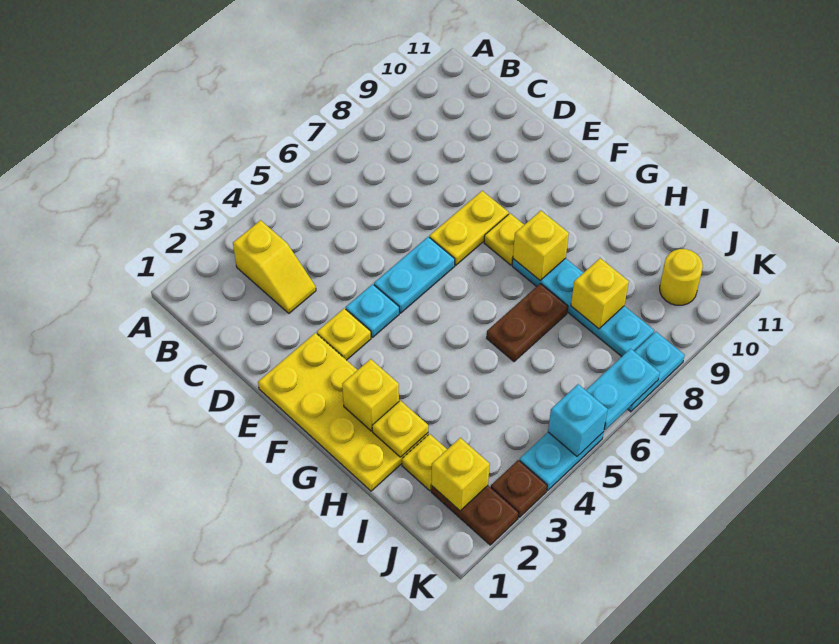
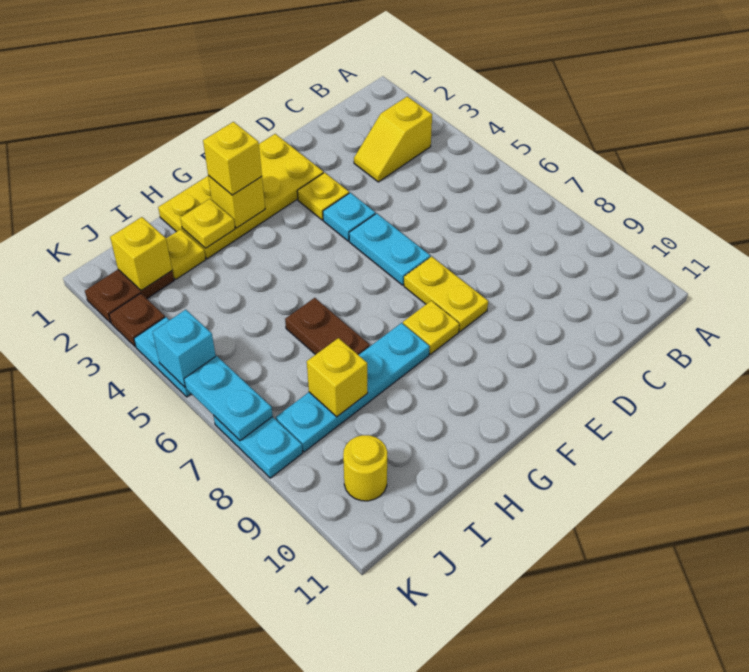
yellow brick G8 level 2 -> yellow brick G2 level 3

